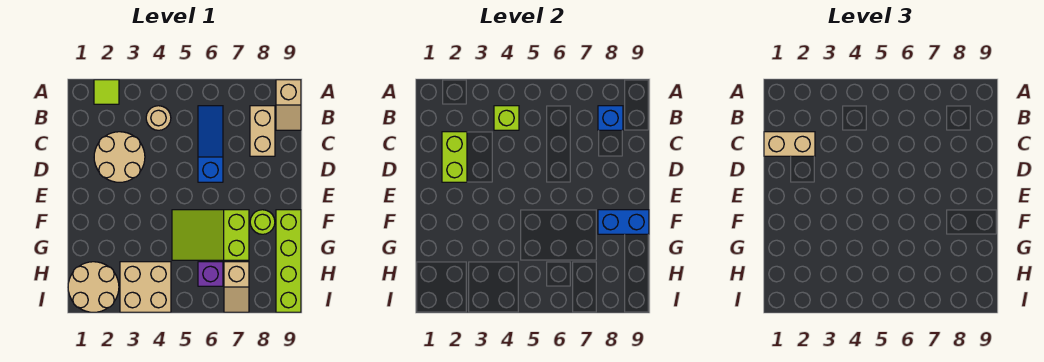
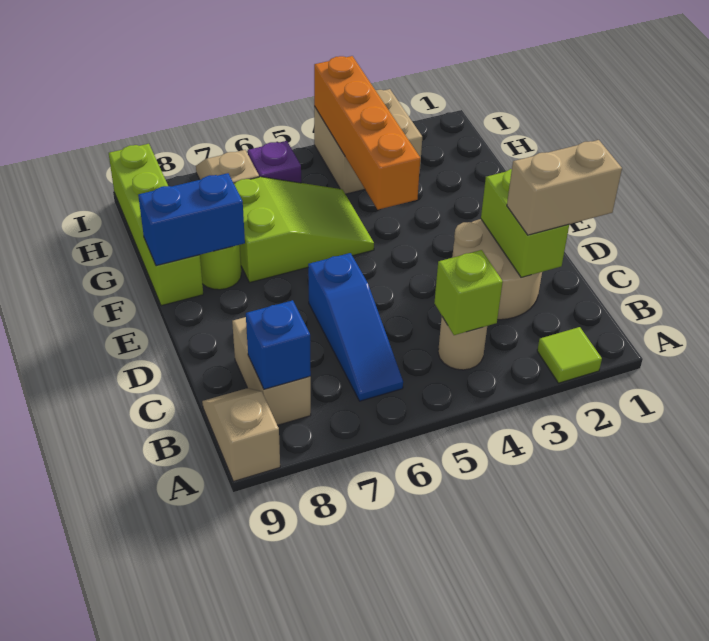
none -> orange brick F4:I4 level 2
tan round brick H1:I2 level 1 -> none

